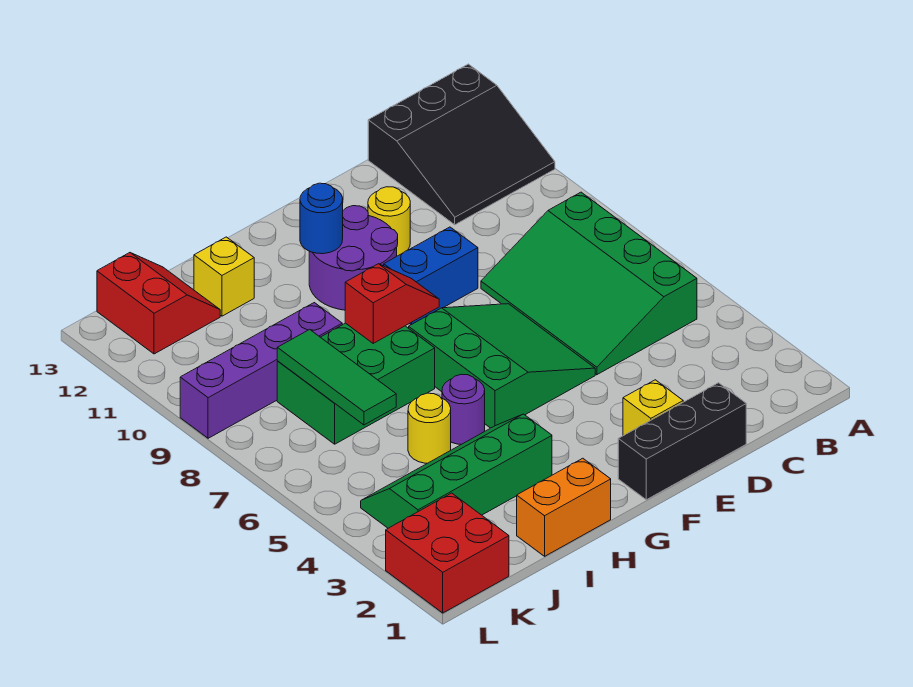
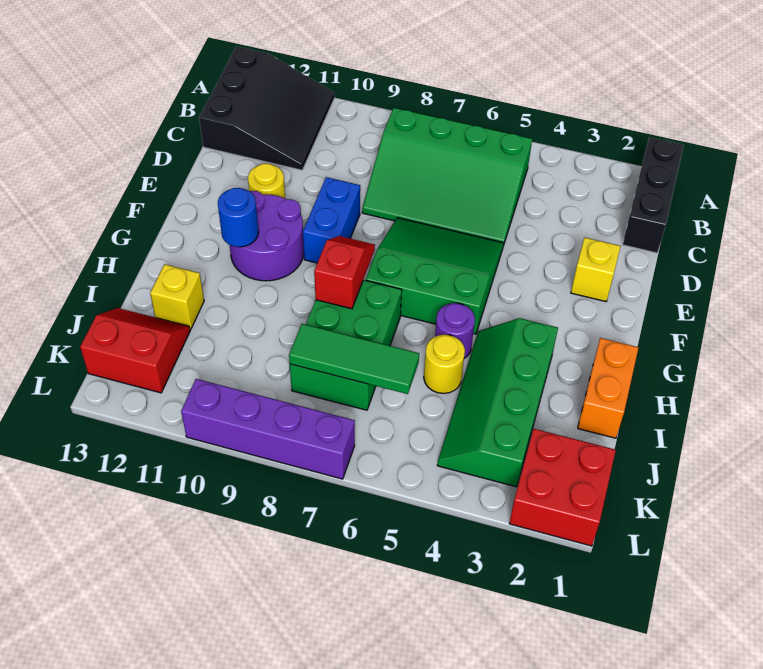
black brick D1:F1 level 1 -> black brick A1:C1 level 1
purple brick I9:L9 level 1 -> purple brick L7:L10 level 1

